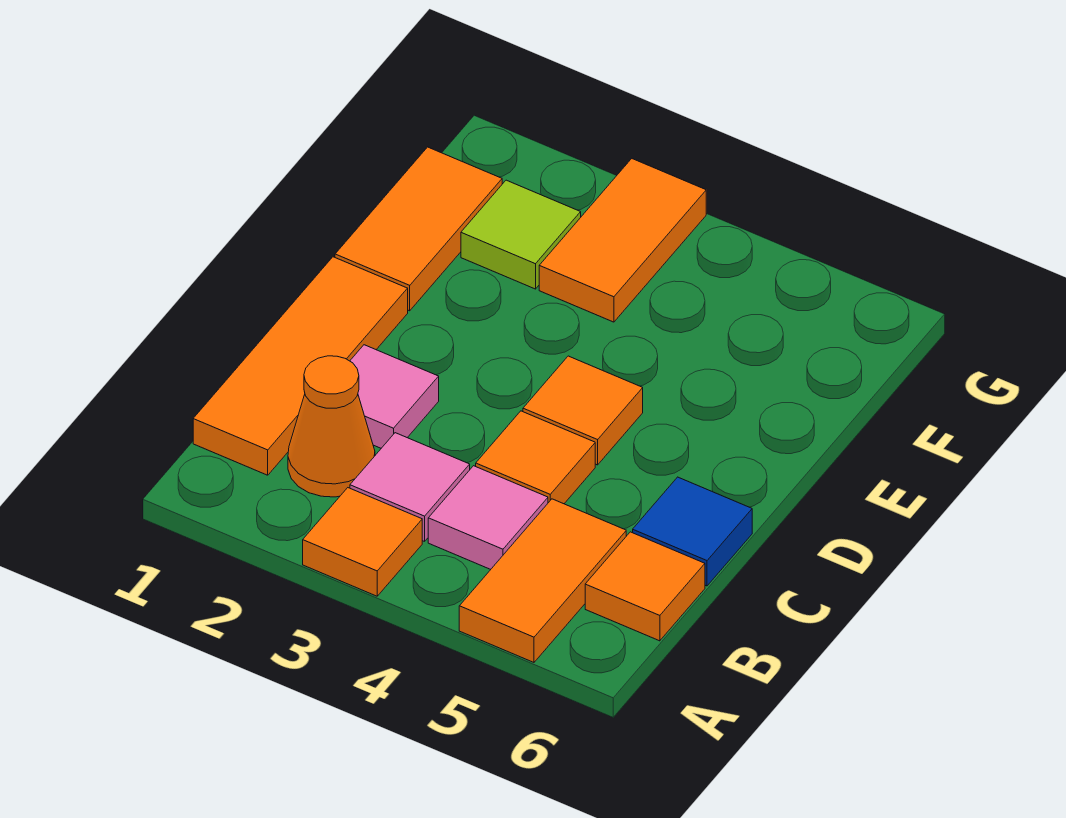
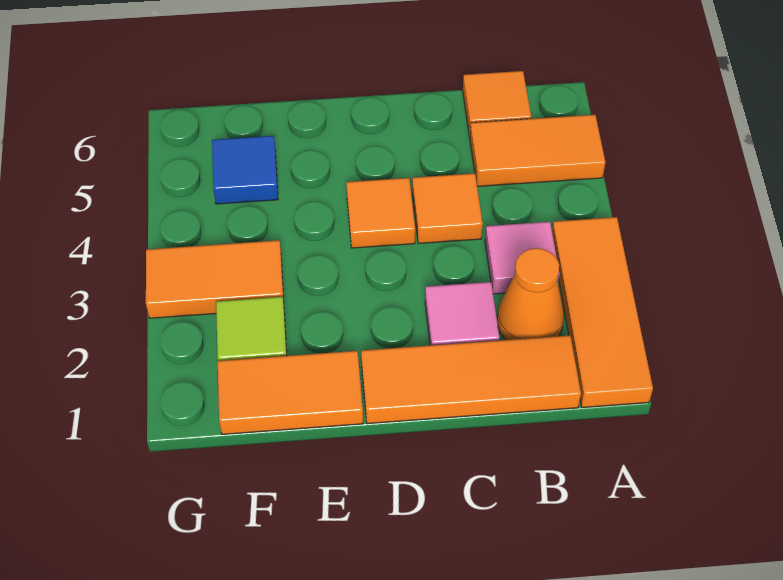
orange tile A3 level 1 -> orange tile A1:A3 level 1
pink tile B4 level 1 -> none
blue tile C6 level 1 -> blue tile F5 level 1

